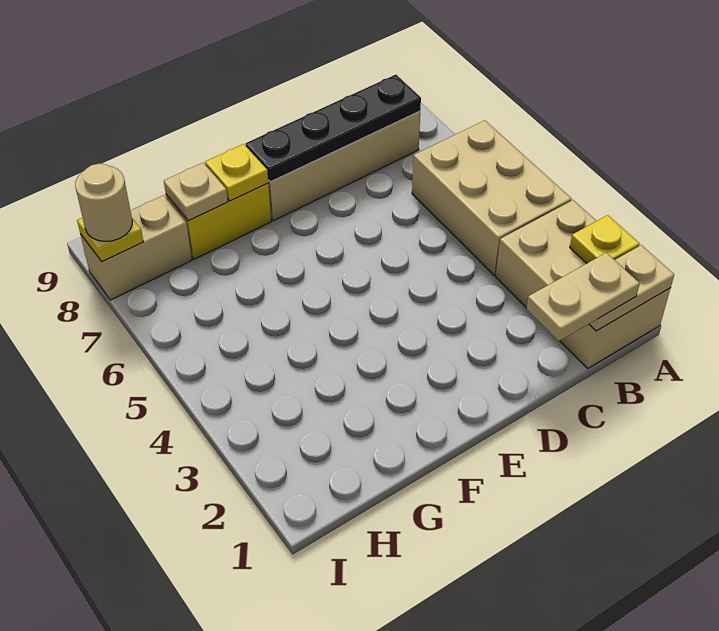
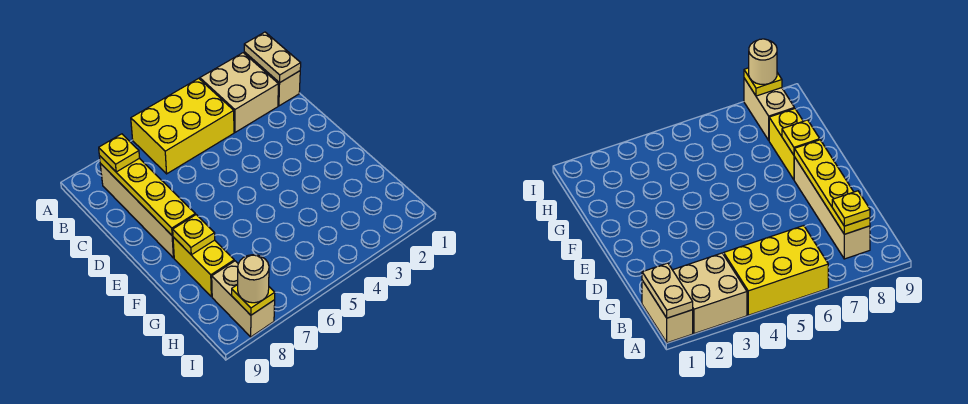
yellow plate A2 level 2 -> yellow plate B8 level 3
tan brick A4:B6 level 1 -> yellow brick A4:B6 level 1
tan plate B1:C1 level 3 -> none
black plate B8:E8 level 2 -> yellow plate B8:E8 level 2
tan plate G8 level 2 -> none

